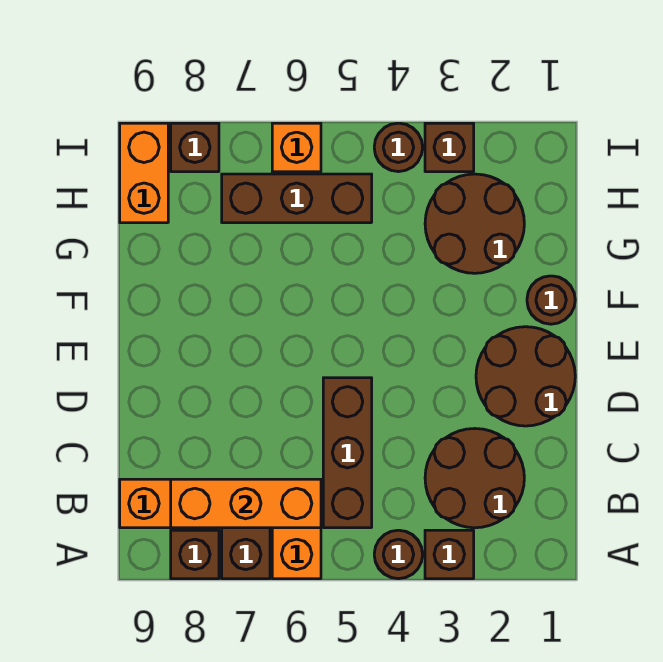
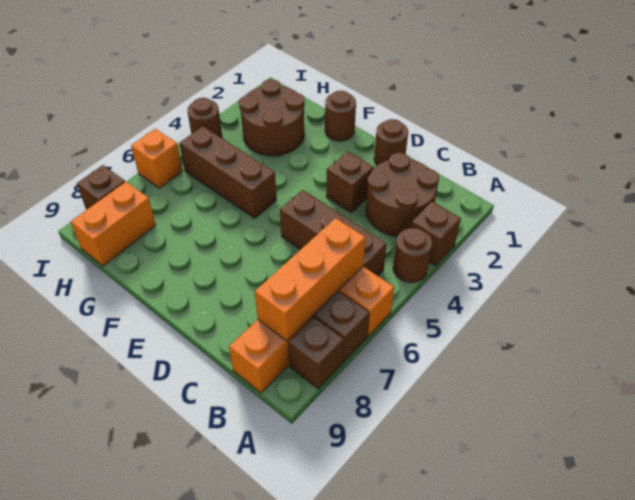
brown round brick D1:E2 level 1 -> brown round brick D1 level 1
brown brick H5:H7 level 1 -> brown brick F5:H5 level 1
orange brick H9:I9 level 1 -> orange brick H8:H9 level 1
brown brick I3 level 1 -> brown brick D3 level 1

